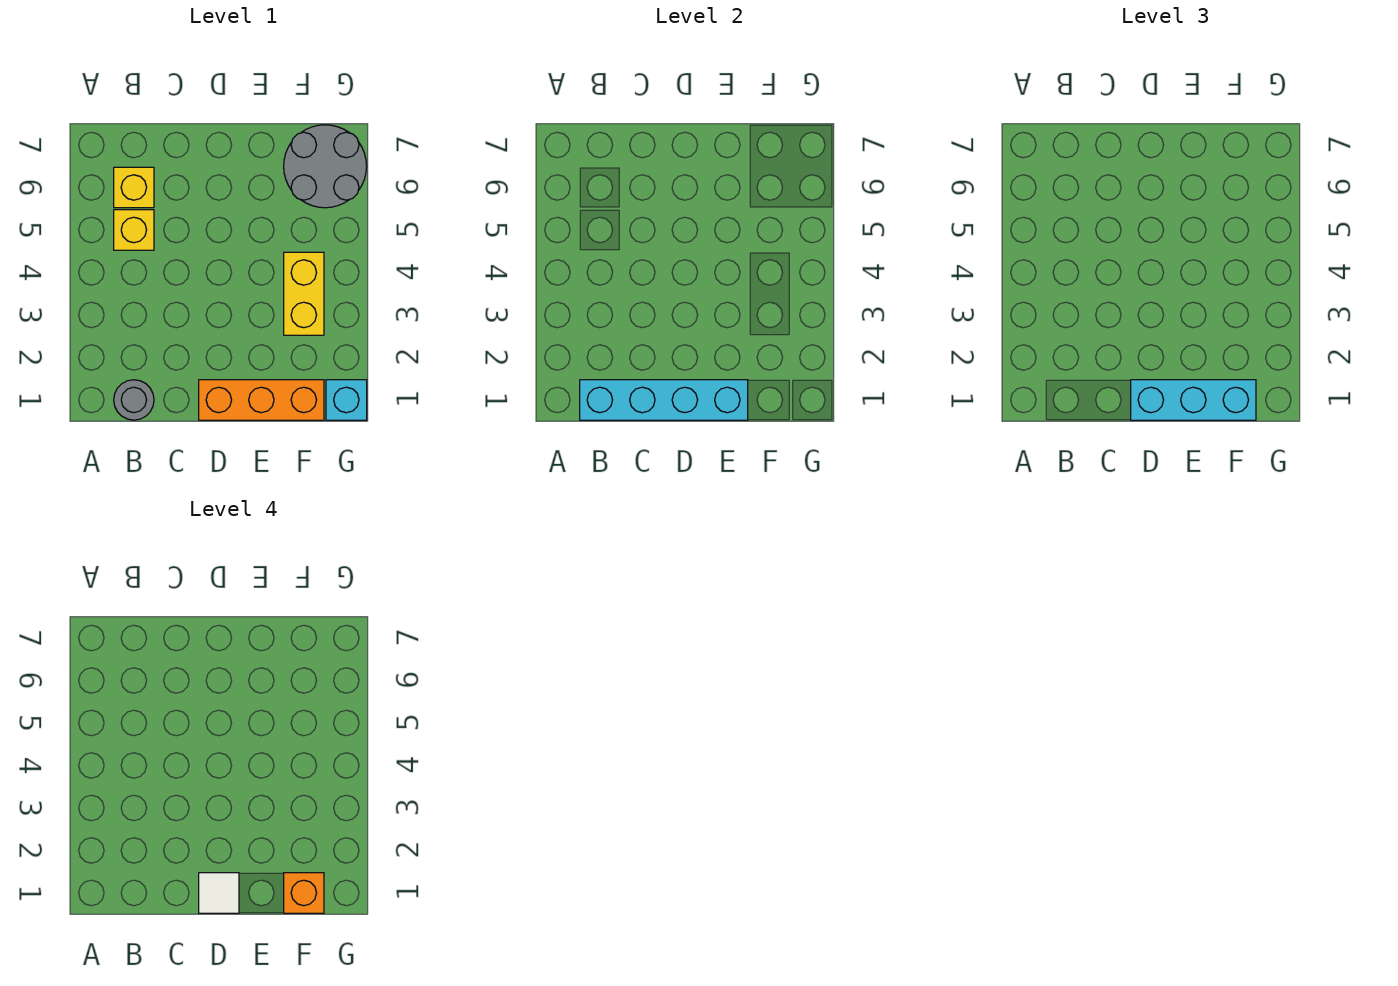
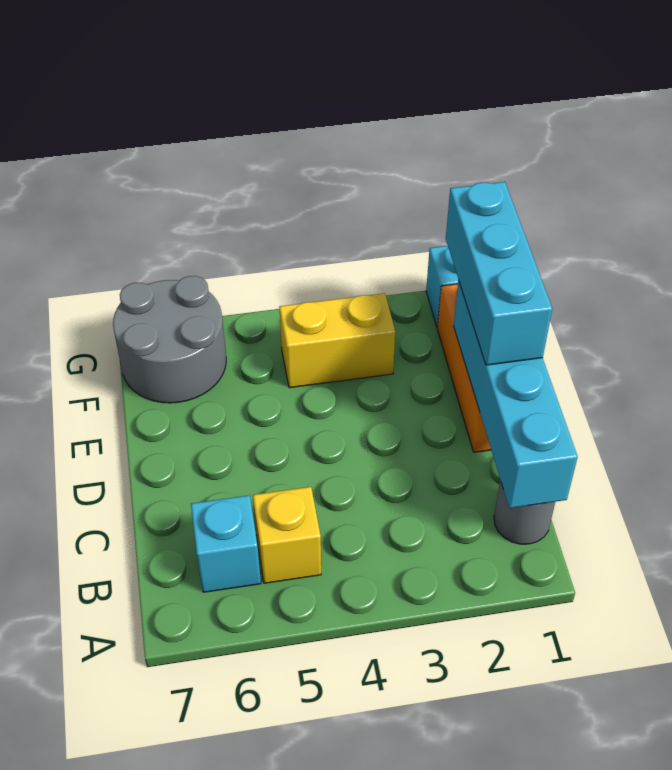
yellow brick B6 level 1 -> cyan brick B6 level 1
white tile D1 level 4 -> none
orange brick F1 level 4 -> none

